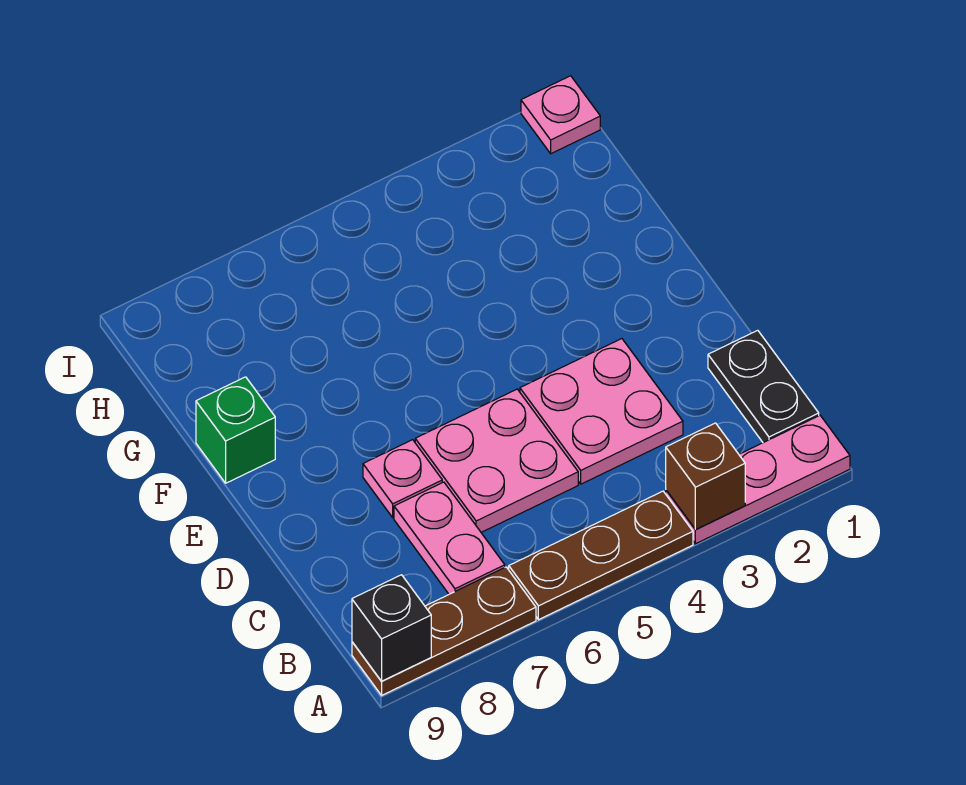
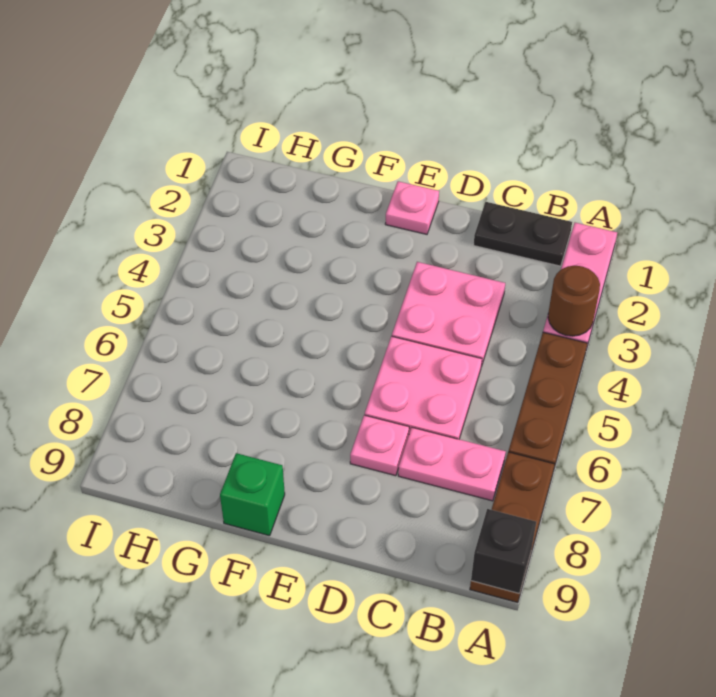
brown brick A3 level 2 -> brown round brick A3 level 2
pink plate I1 level 1 -> pink plate E1 level 1

